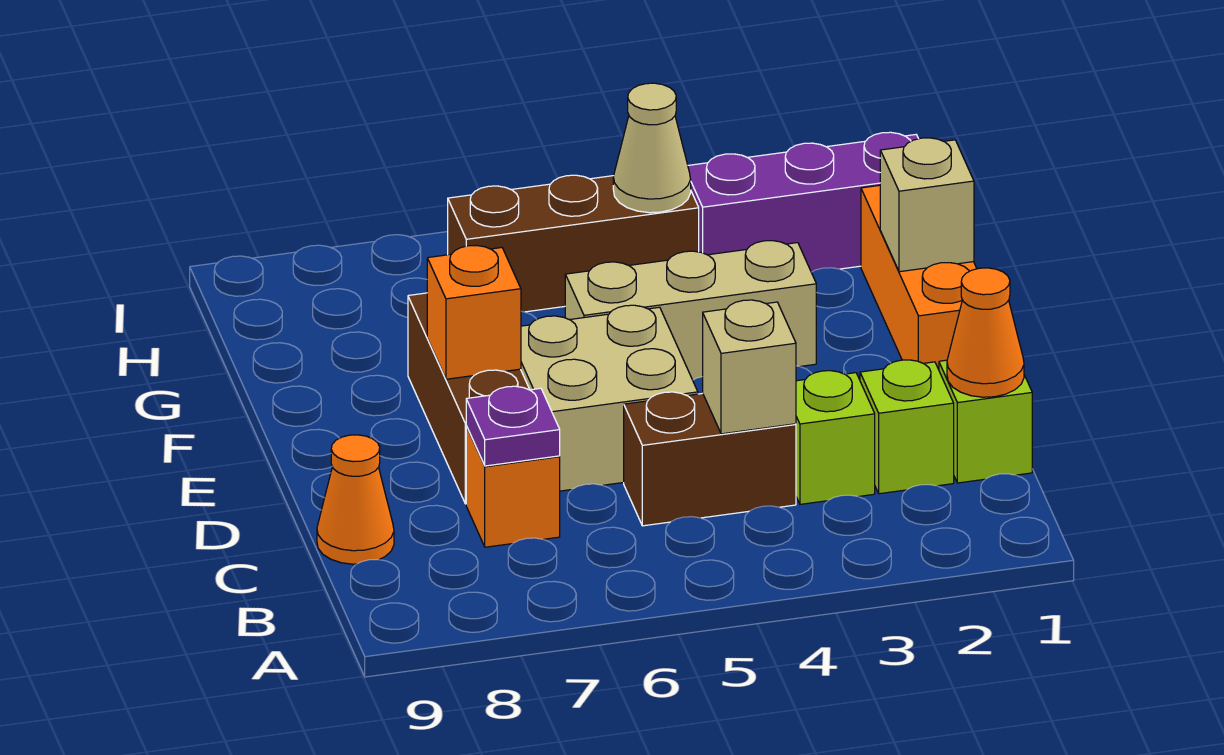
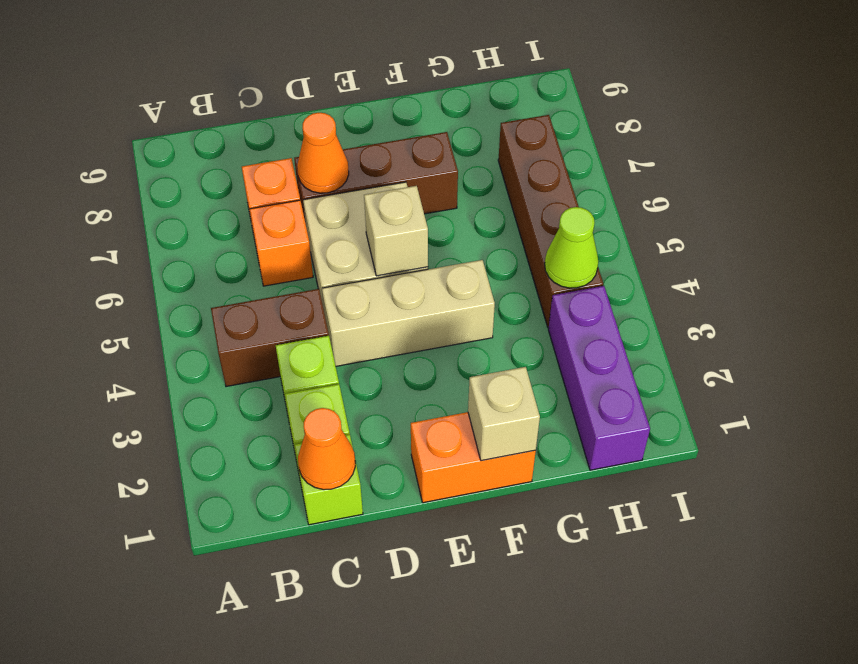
brown brick C4:C5 level 1 -> brown brick B4:C4 level 1
tan brick C4 level 2 -> tan brick E5 level 2
purple plate C7 level 2 -> none
orange cone C9 level 1 -> orange cone D7 level 2
orange brick E1:G1 level 1 -> orange brick E1:F1 level 1
orange brick E7 level 2 -> orange brick C6 level 1
tan brick F3:F5 level 1 -> tan brick D4:F4 level 1
brown brick H4:H6 level 1 -> brown brick H4:H7 level 1
tan cone H4 level 2 -> lime cone H4 level 2

